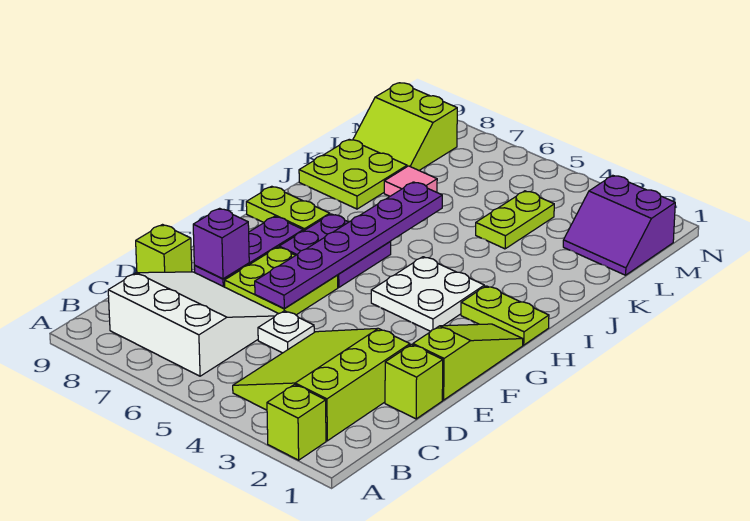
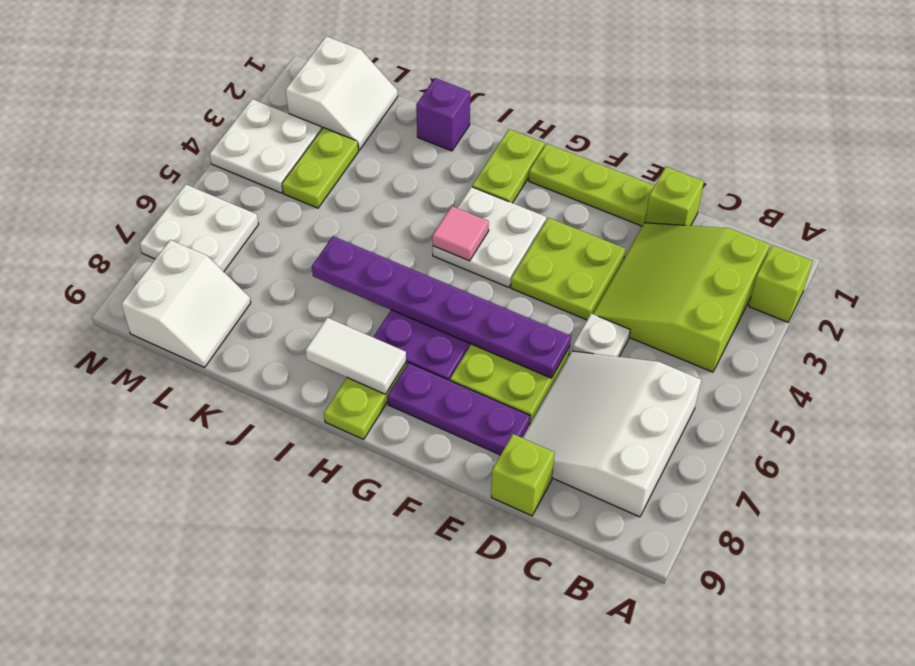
lime slope B2:D4 level 1 top 2 -> lime slope B2:D4 level 1 top B
lime slope E1:G1 level 1 top E -> lime plate E1:G1 level 1
purple brick E8 level 2 -> purple brick J1 level 1
none -> white tile H8:I8 level 2
lime plate J8:K9 level 1 -> lime plate E3:F4 level 1
lime plate K4:L4 level 1 -> lime plate L3:L4 level 1
pink tile K7 level 1 -> pink tile H4 level 2
purple slope L1:M2 level 1 top M -> white slope L1:M2 level 1 top M
lime slope L8:M9 level 1 top M -> white slope L8:M9 level 1 top M
none -> white plate M3:N4 level 1
none -> white plate M6:N7 level 1

